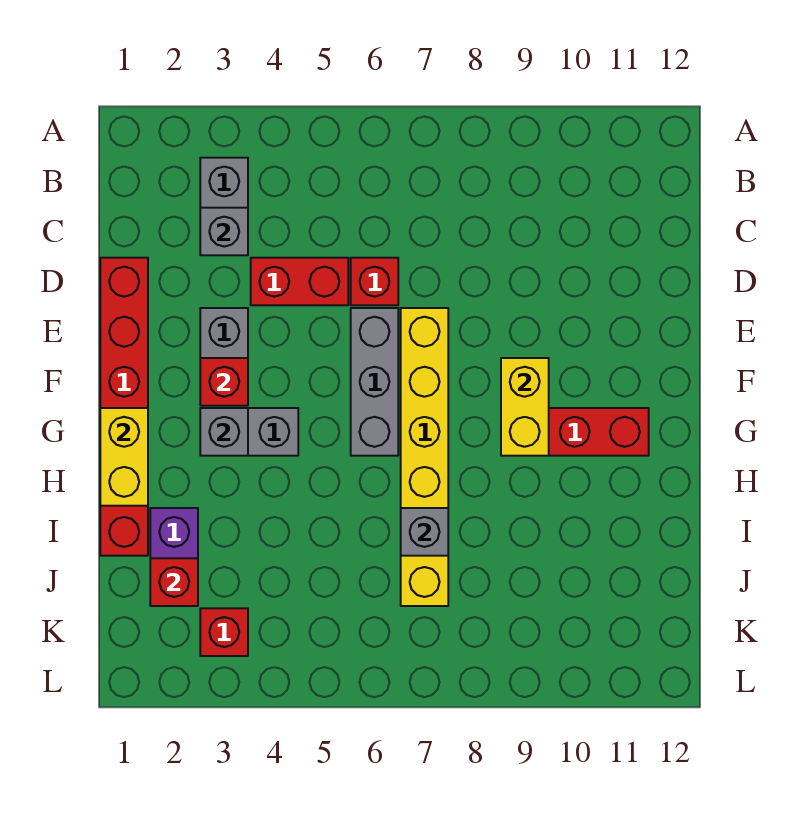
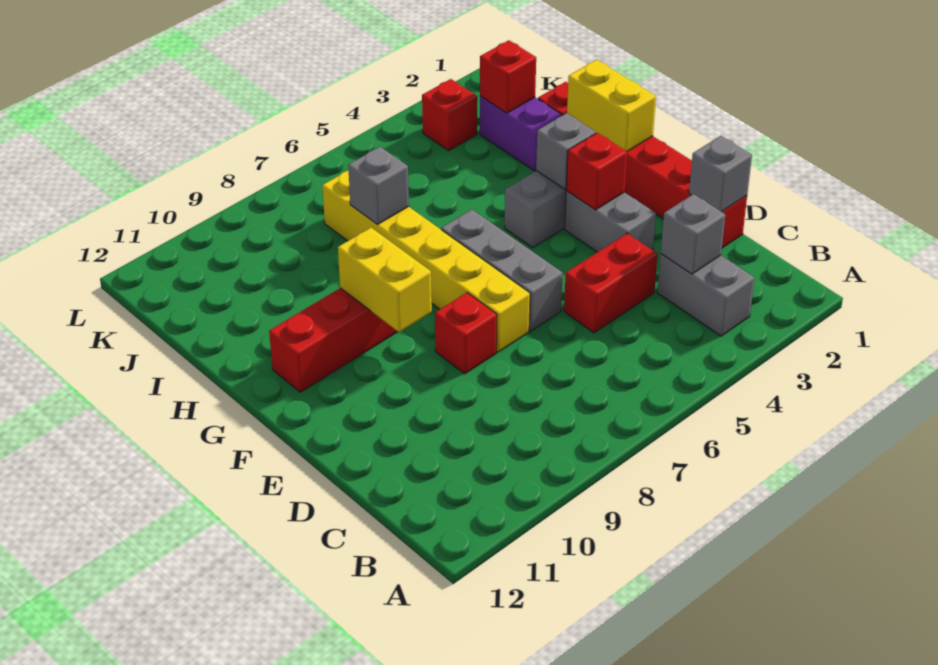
none -> grey brick D1 level 2
red brick D6 level 1 -> red brick E8 level 1

